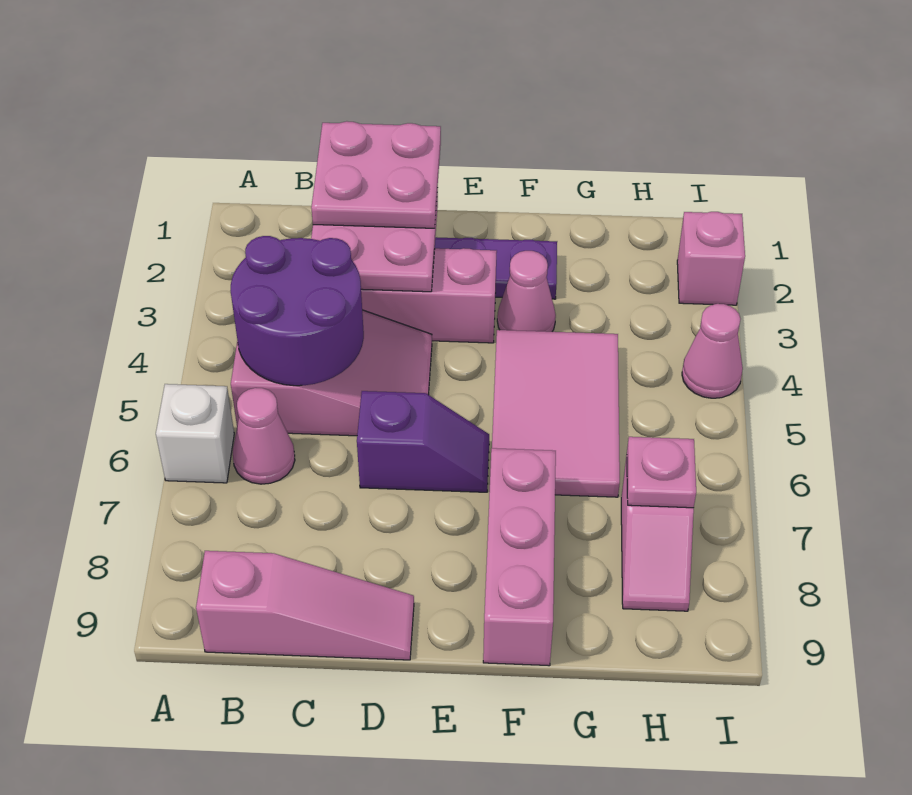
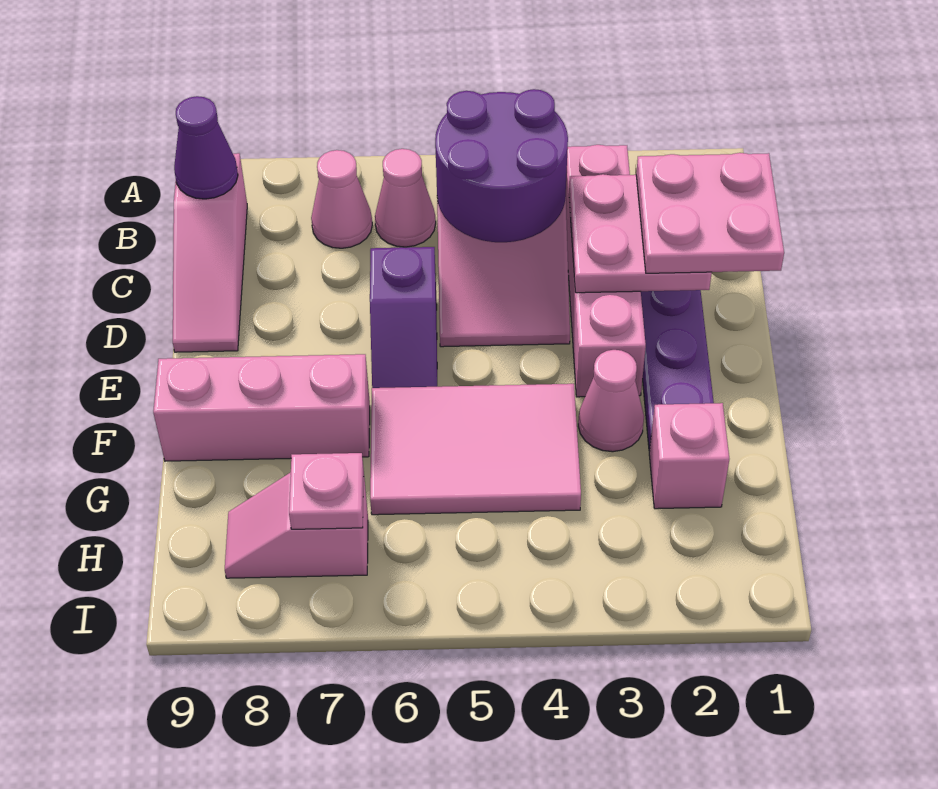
white brick A6 level 1 -> none
none -> purple cone B9 level 2
pink brick I2 level 1 -> pink brick G2 level 1
pink cone I4 level 1 -> pink cone B7 level 1

